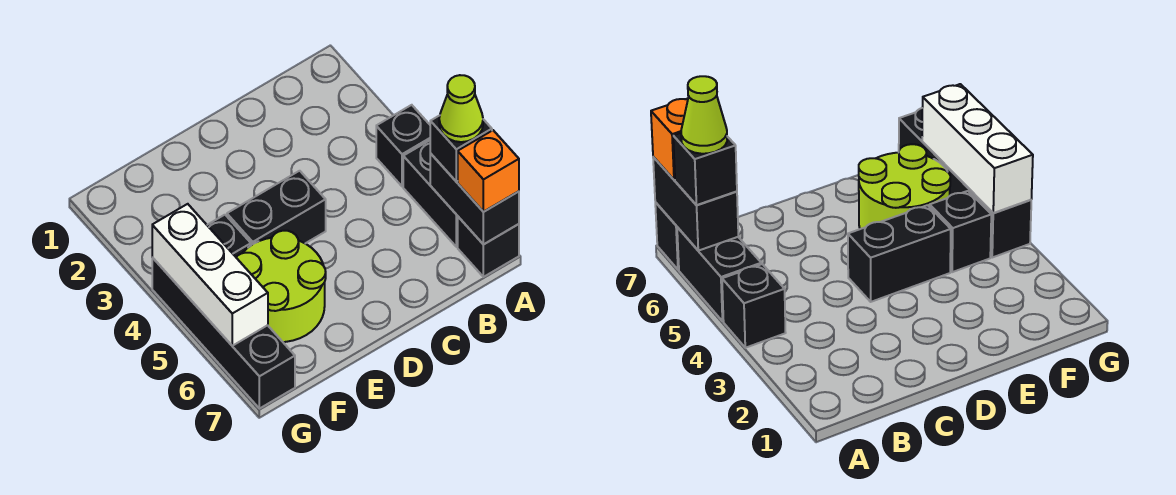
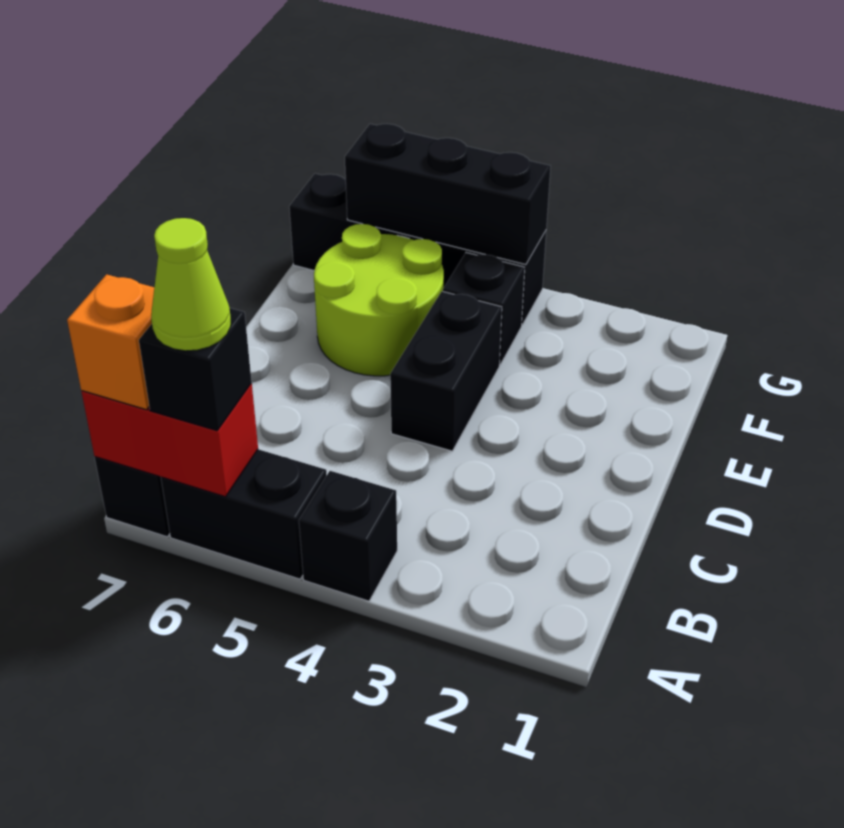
black brick A6:A7 level 2 -> red brick A6:A7 level 2
white brick G4:G6 level 2 -> black brick G4:G6 level 2

